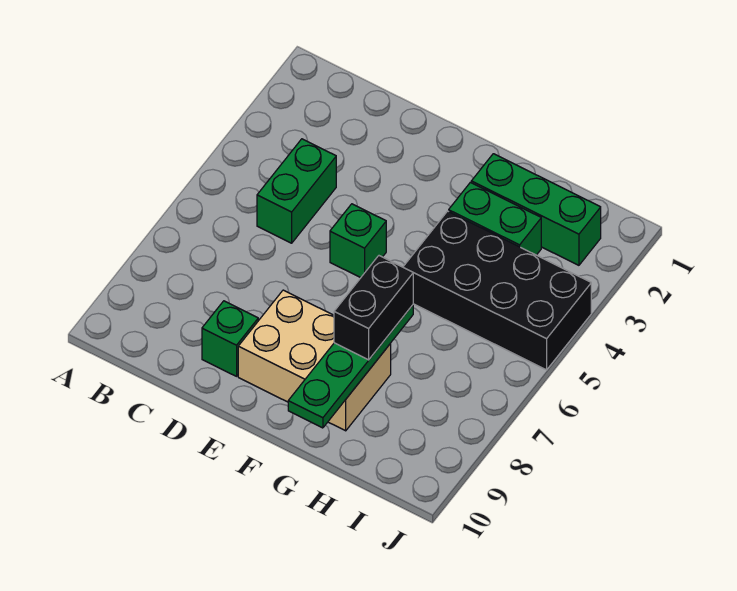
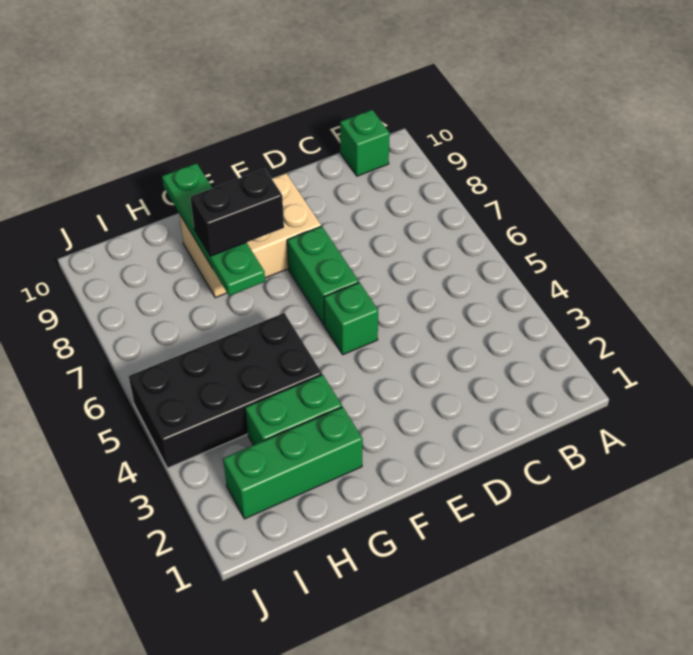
green brick C4:C5 level 1 -> green brick E6:E7 level 1
green brick D9 level 1 -> green brick B10 level 1
black brick G7:G8 level 3 -> black brick F8:G8 level 3

